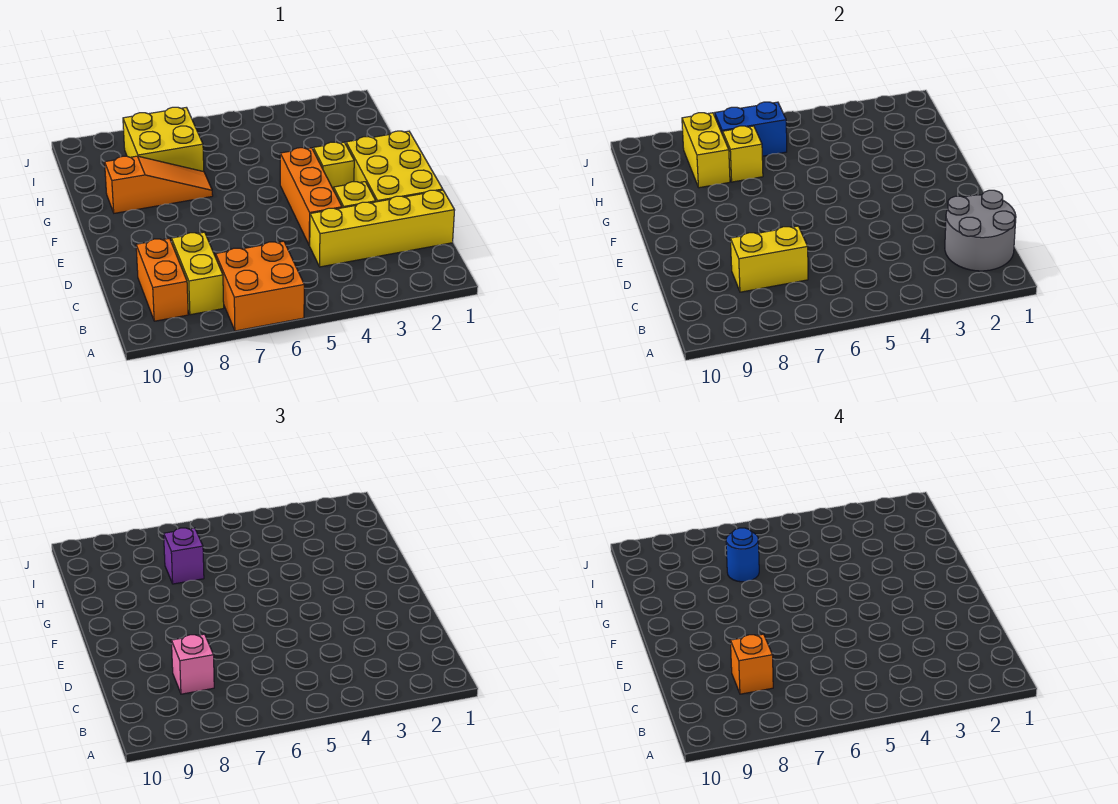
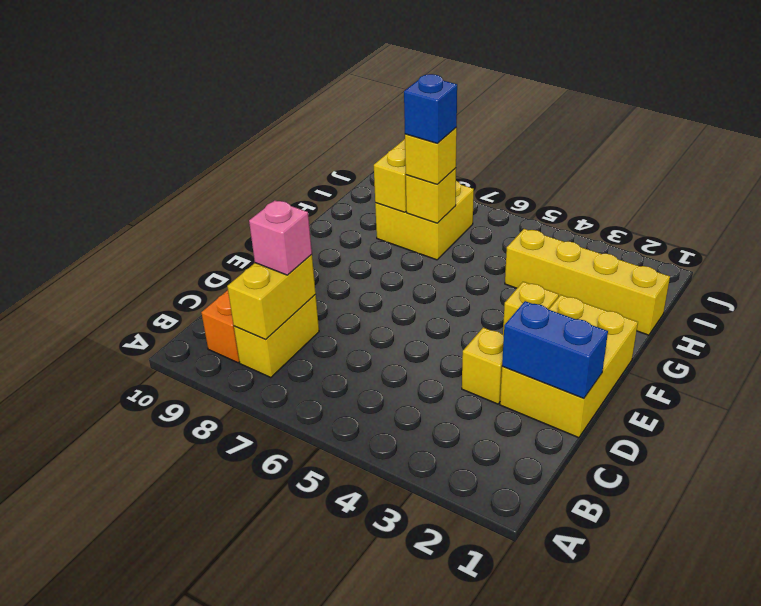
orange brick A6:B7 level 1 -> none
grey round brick B1:C2 level 2 -> none
yellow brick C1:C4 level 1 -> yellow brick H1:H4 level 1
yellow brick C7:C8 level 2 -> yellow brick B8:C8 level 2
orange brick C8 level 4 -> none
orange brick D4:F4 level 1 -> none
orange slope G7:G9 level 1 top 9 -> none
purple brick H7 level 3 -> yellow brick H7 level 3
blue round brick H7 level 4 -> blue brick H7 level 4
blue brick I6:I7 level 2 -> blue brick D1:D2 level 2

